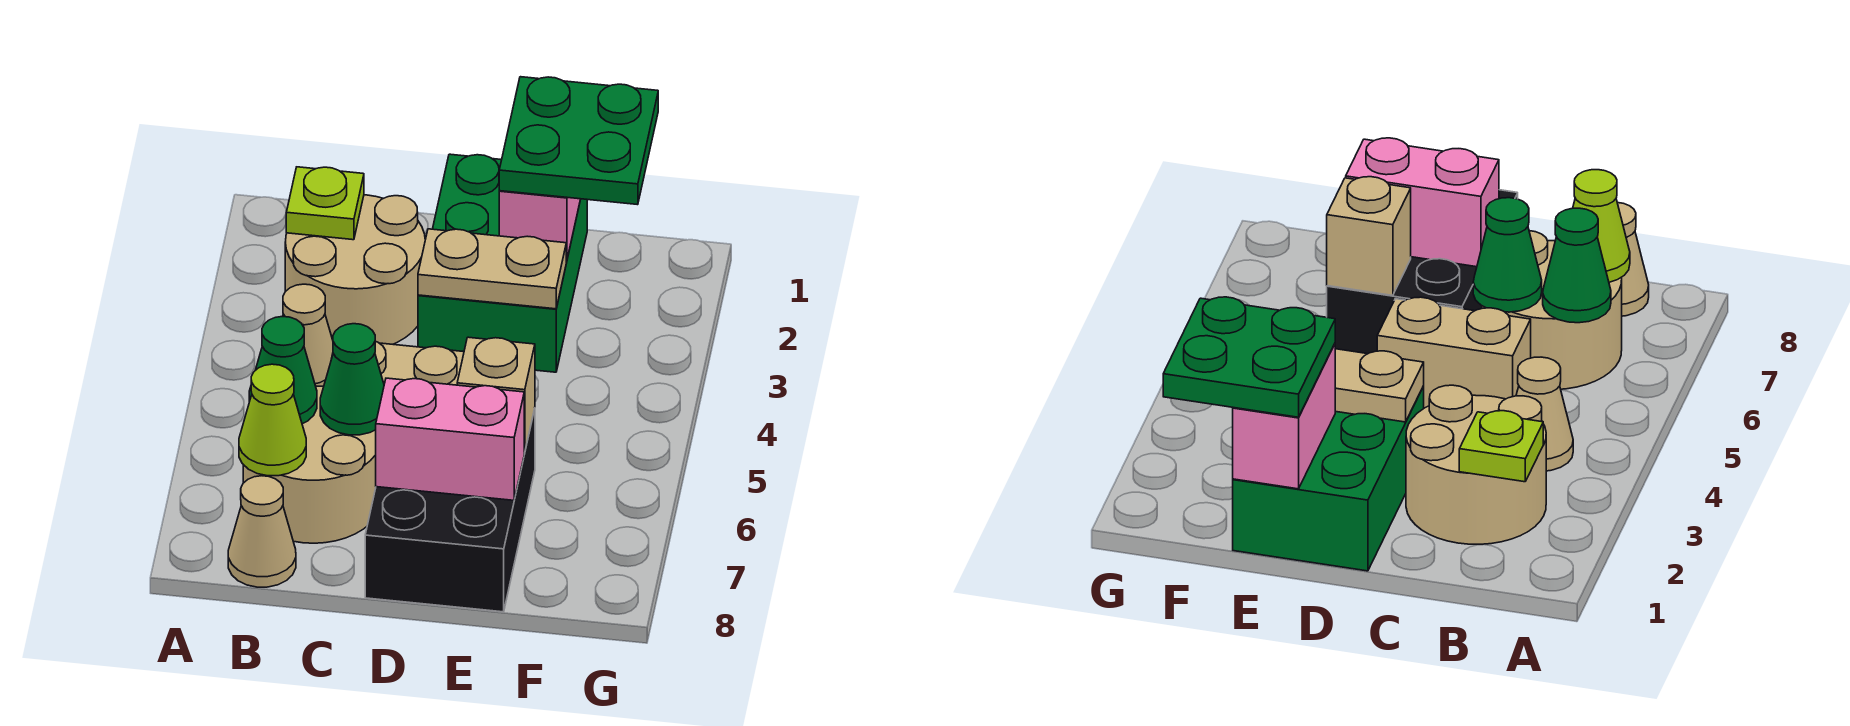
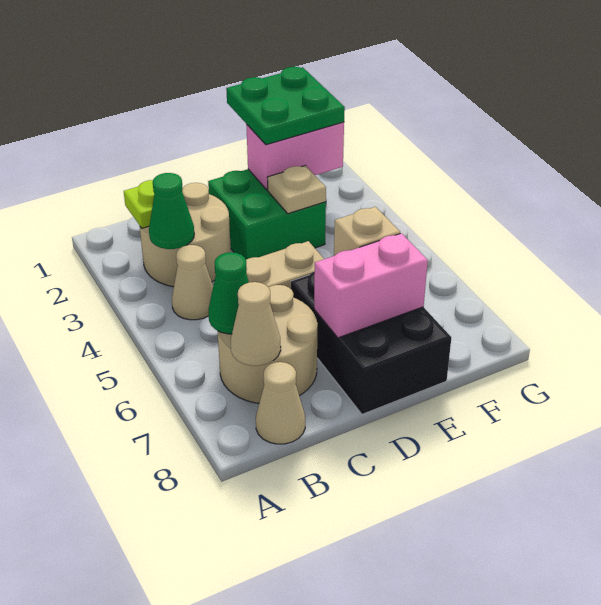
lime cone B7 level 2 -> tan cone B7 level 2
green cone C6 level 2 -> green cone B3 level 2
green brick D1:E3 level 1 -> green brick D2:E3 level 1
tan plate D3:E3 level 2 -> tan plate E3 level 2
pink brick E1:E2 level 2 -> pink brick E2:F2 level 2

